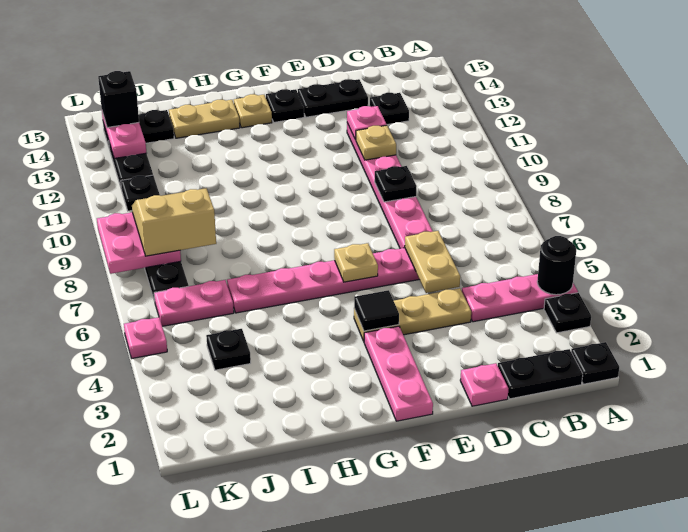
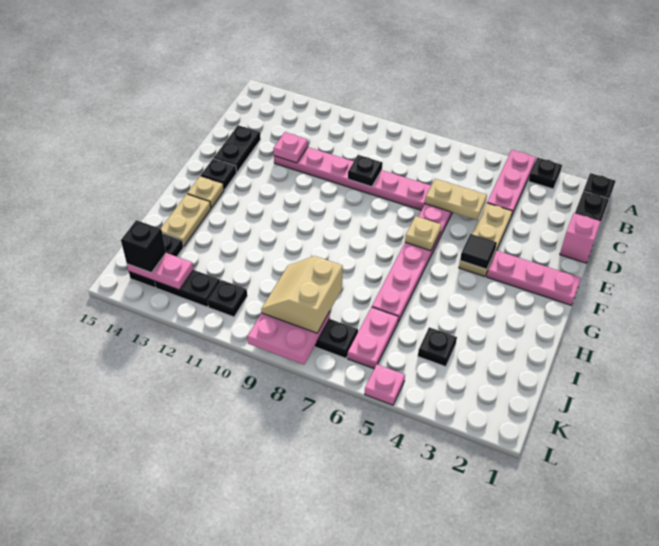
black round brick A4 level 2 -> none
black plate C13 level 1 -> none
pink plate D1 level 1 -> pink brick D1 level 1
tan plate D11 level 2 -> none

